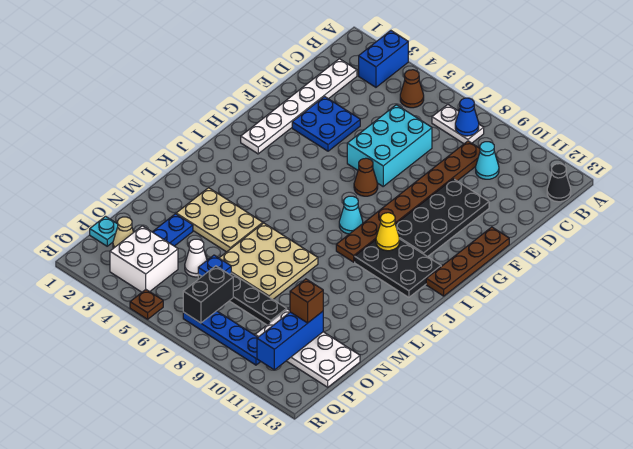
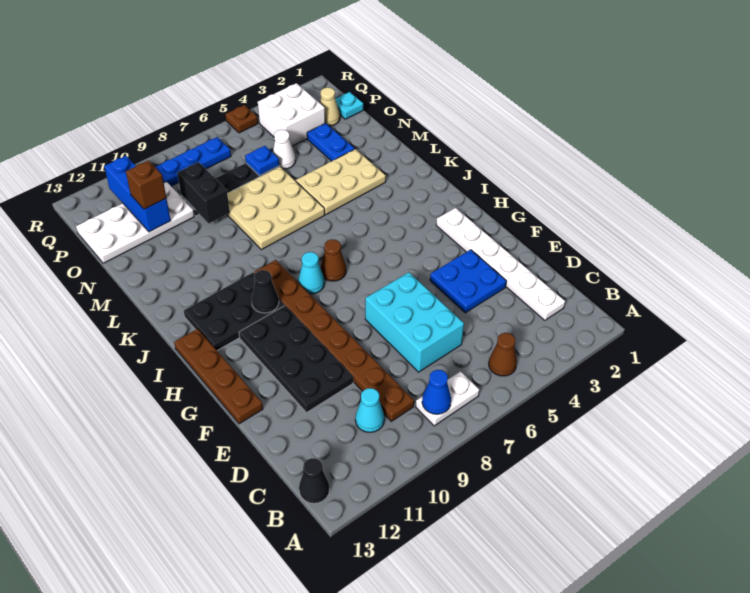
blue brick A3:B3 level 1 -> none
brown cone G7 level 1 -> brown cone I7 level 1
yellow cone I10 level 2 -> black cone I10 level 2
black brick P7:Q7 level 2 -> black brick N9:O9 level 2

